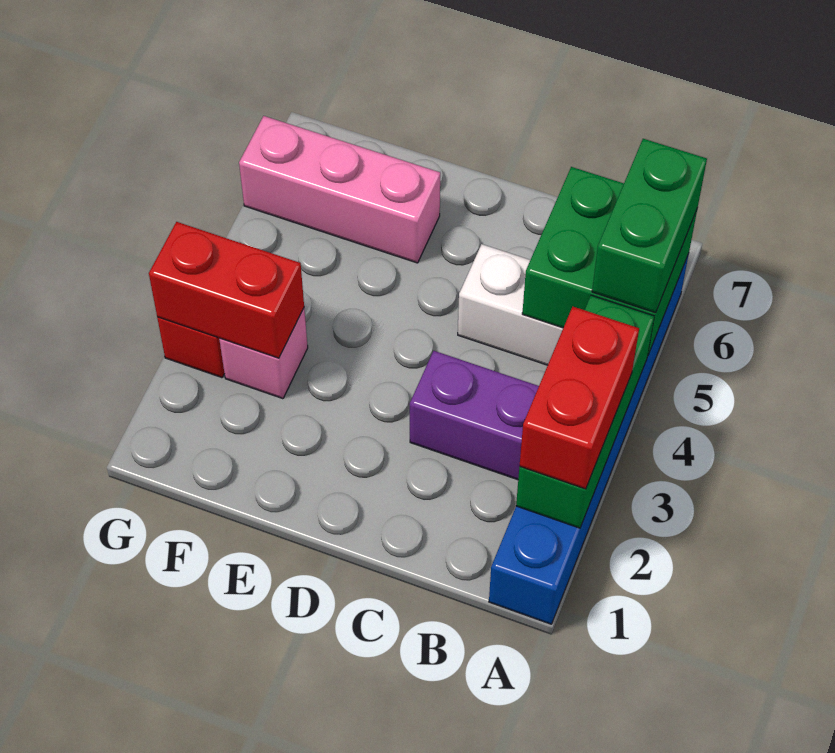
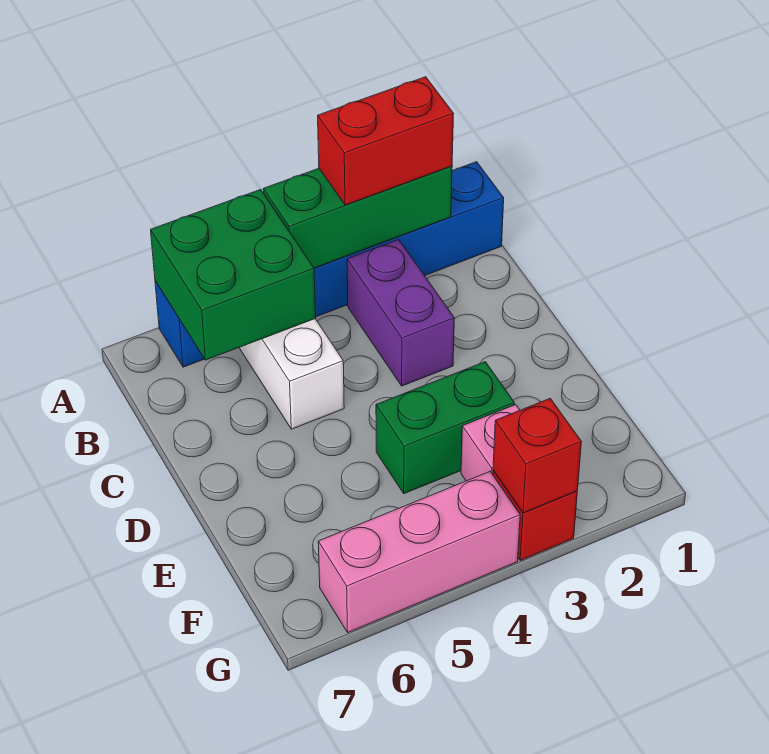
green brick A5:A6 level 3 -> green brick E3:E4 level 1
pink brick E6:G6 level 1 -> pink brick G4:G6 level 1
red brick F3:G3 level 2 -> red brick G3 level 2

